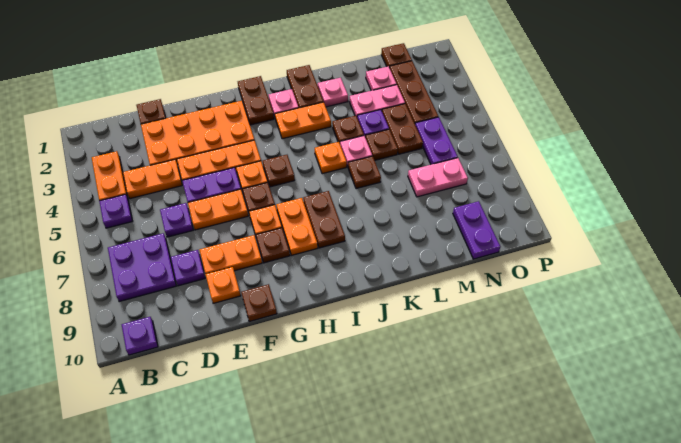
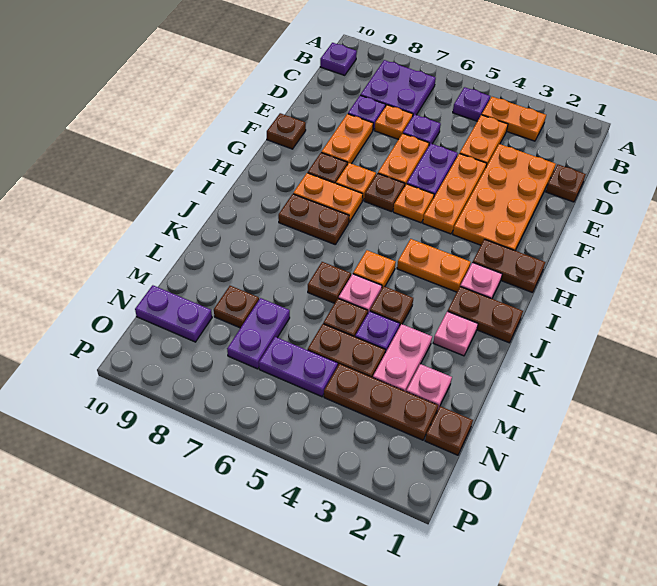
orange plate E9 level 1 -> orange plate D7 level 1
brown plate H5 level 1 -> brown plate M8 level 1
orange plate I3:J3 level 1 -> orange plate I3:I4 level 1
pink plate M7:N7 level 1 -> purple plate M7:N7 level 1

